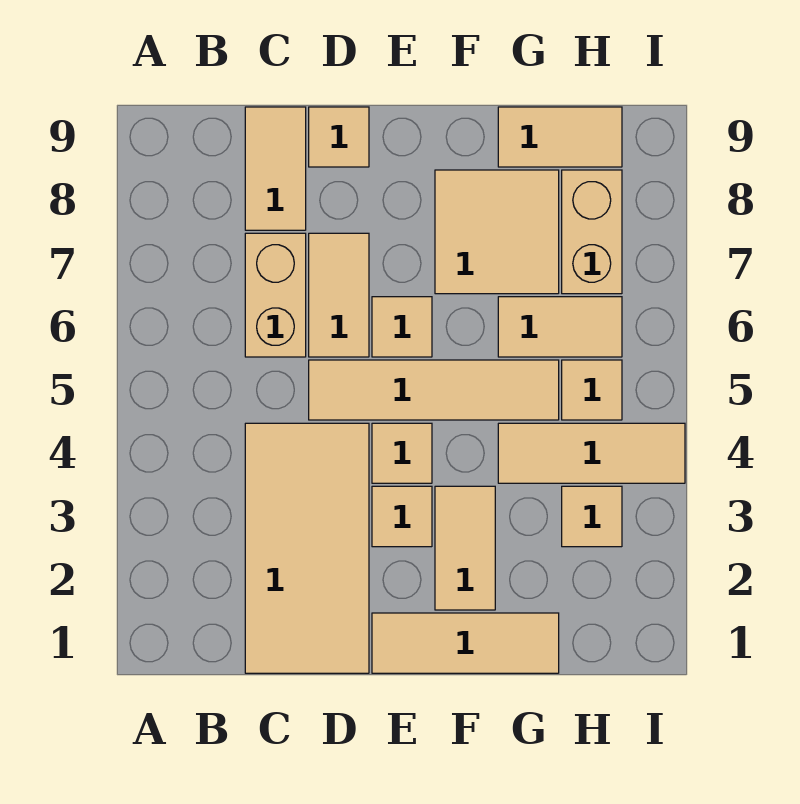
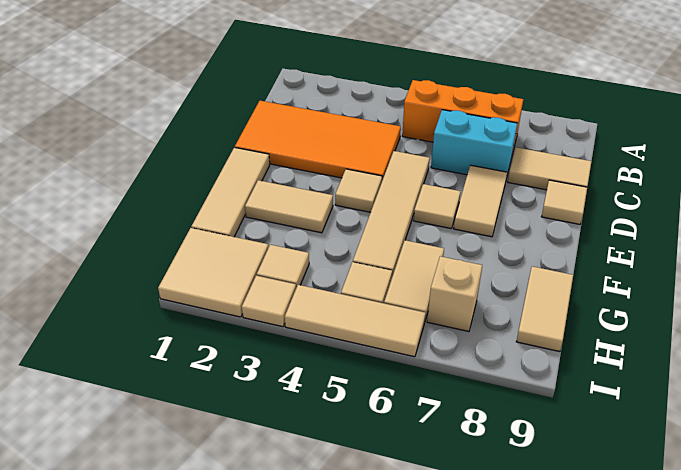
none -> orange brick B5:B7 level 1
tan tile C1:D4 level 1 -> orange tile C1:D4 level 1
tan brick C6:C7 level 1 -> cyan brick C6:C7 level 1
tan tile D6:D7 level 1 -> tan tile D7:E7 level 1
tan tile E3 level 1 -> tan tile I3 level 1
tan tile F7:G8 level 1 -> tan tile H1:I2 level 1
tan tile G4:I4 level 1 -> tan tile I4:I6 level 1
tan brick H7:H8 level 1 -> tan brick H7 level 1

